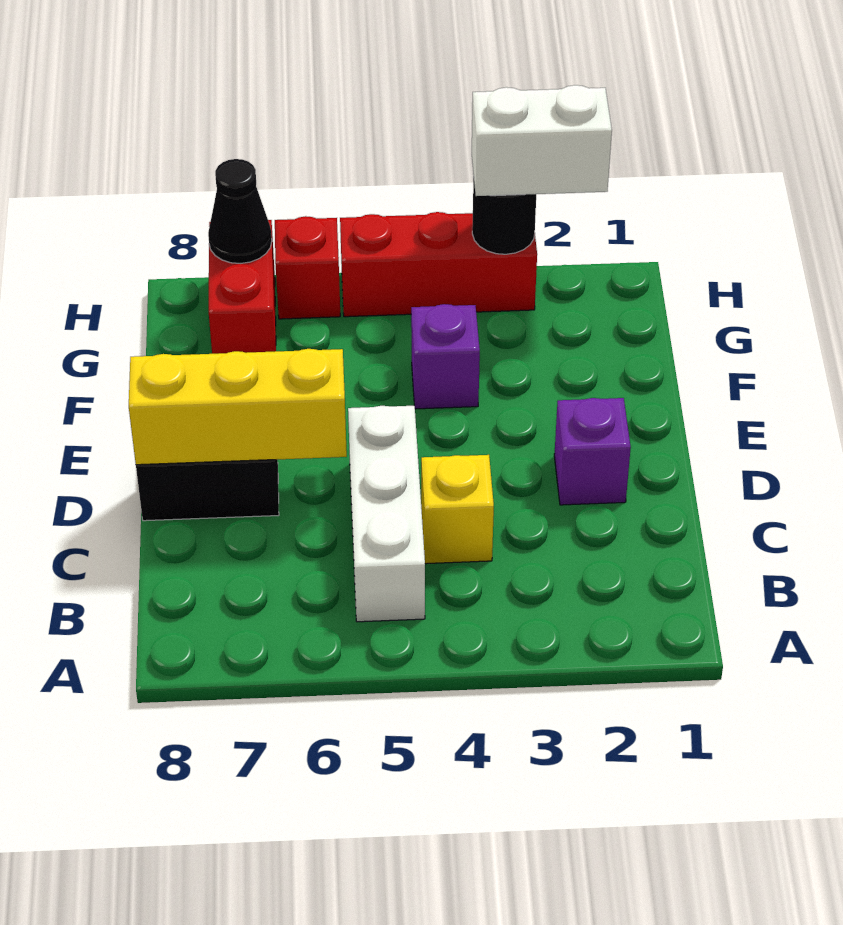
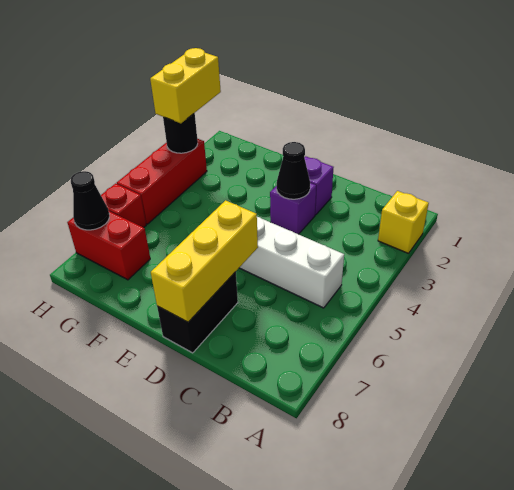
yellow brick C4 level 1 -> yellow brick A2 level 1
none -> black cone D3 level 2
purple brick F4 level 1 -> purple brick D3 level 1
white brick H2:H3 level 3 -> yellow brick H2:H3 level 3

